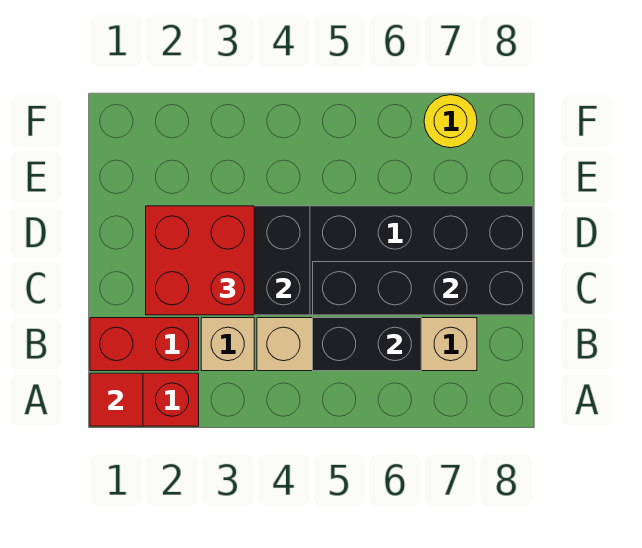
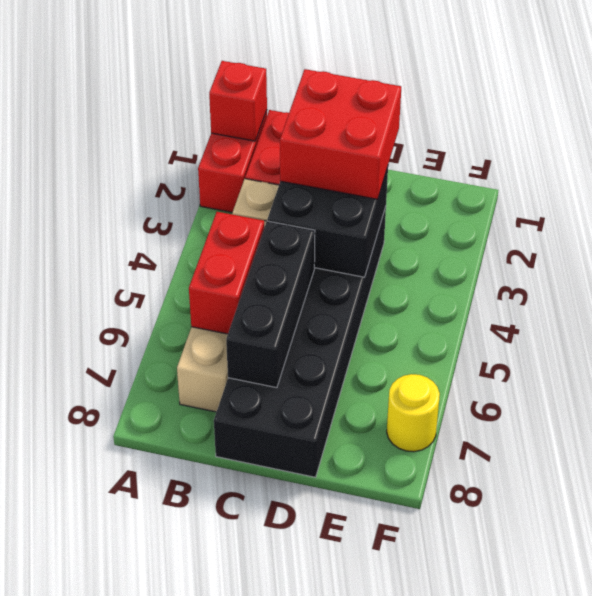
red tile A1 level 2 -> red brick A1 level 2
black brick B5:B6 level 2 -> red brick B5:B6 level 2
black brick C5:C8 level 2 -> black brick C5:C7 level 2

